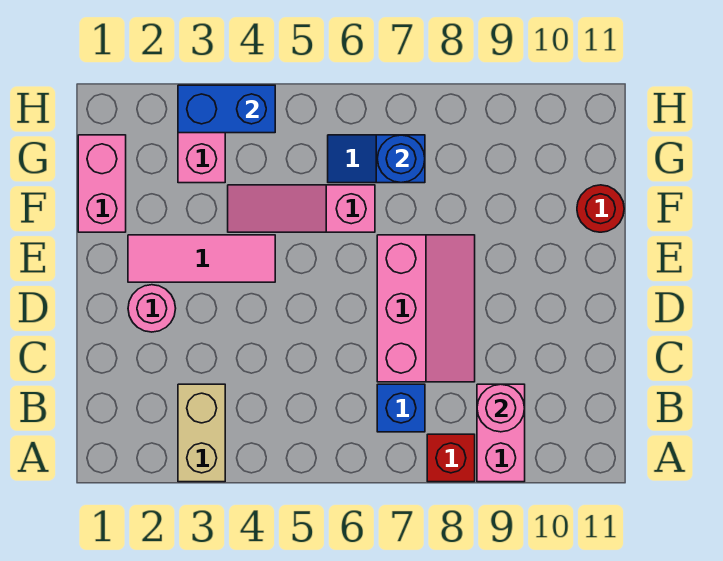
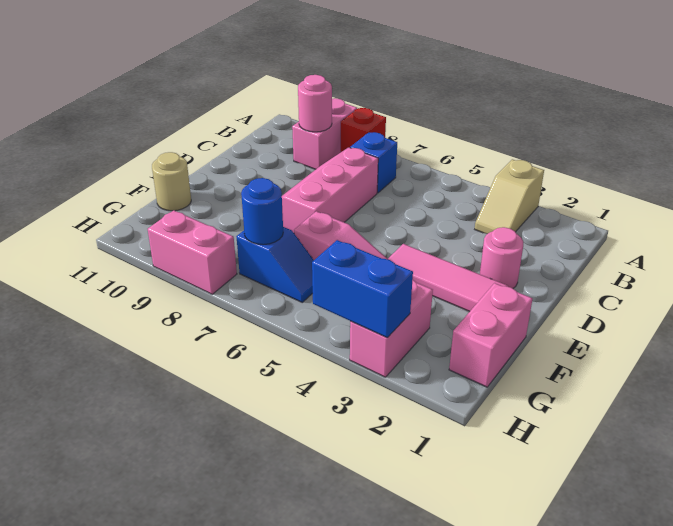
tan brick A3:B3 level 1 -> tan slope A3:B3 level 1 top A
red round brick F11 level 1 -> tan round brick F11 level 1
none -> pink brick H8:H9 level 1

